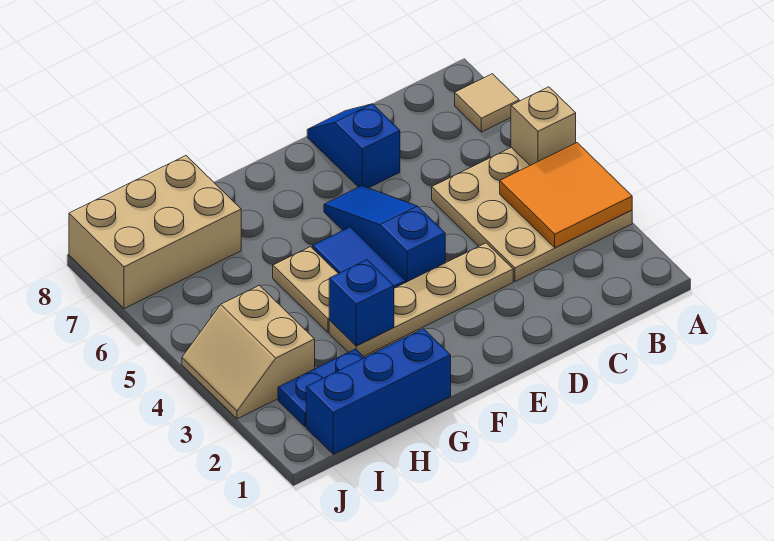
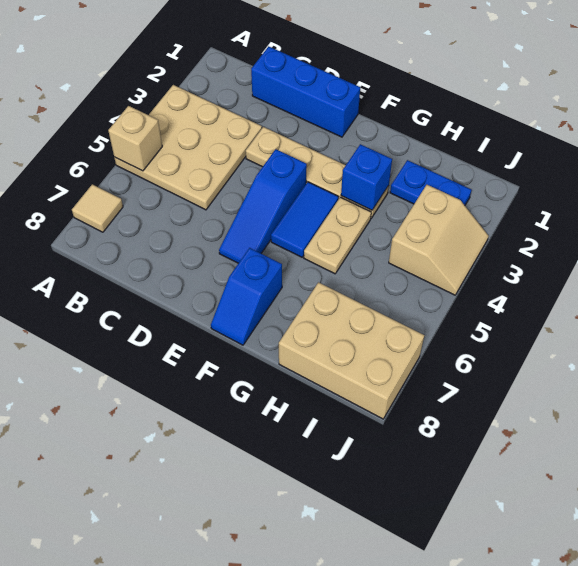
orange tile A3:B4 level 2 -> none
blue slope D7:D8 level 1 top 7 -> blue slope F7:F8 level 1 top 7
blue brick G1:I1 level 1 -> blue brick C1:E1 level 1

